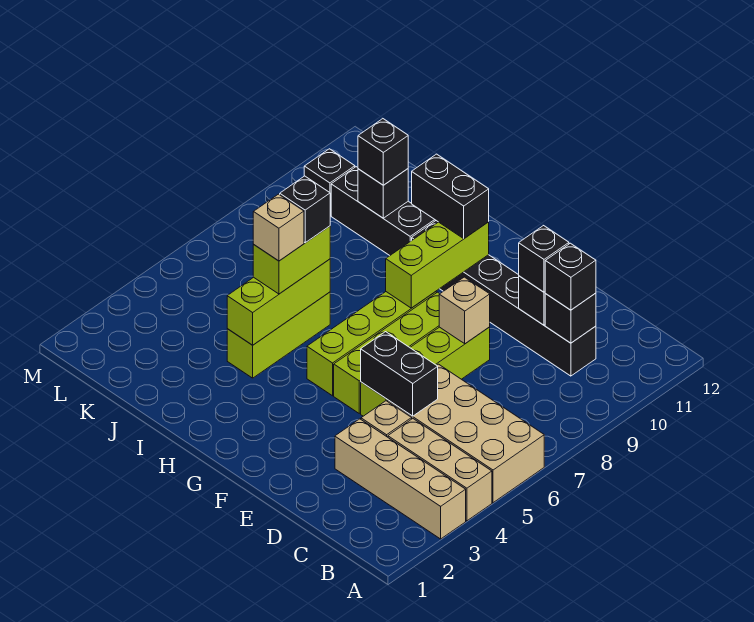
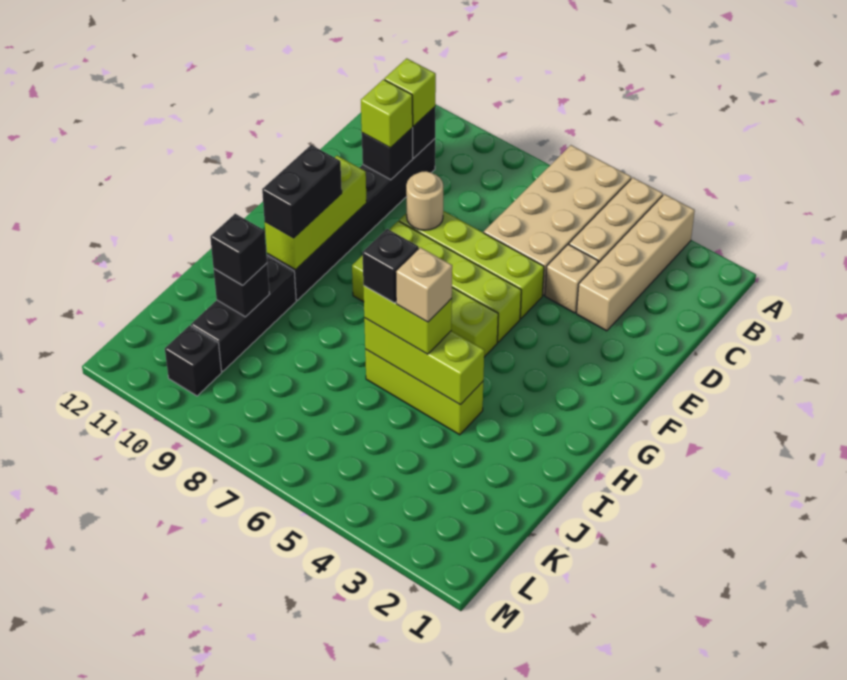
black brick C10 level 3 -> lime brick C10 level 3
black brick D5:E5 level 2 -> none
black brick D10 level 3 -> lime brick D10 level 3
tan brick E8 level 2 -> tan round brick E8 level 2
lime brick G8:G10 level 2 -> lime brick F10:H10 level 2

